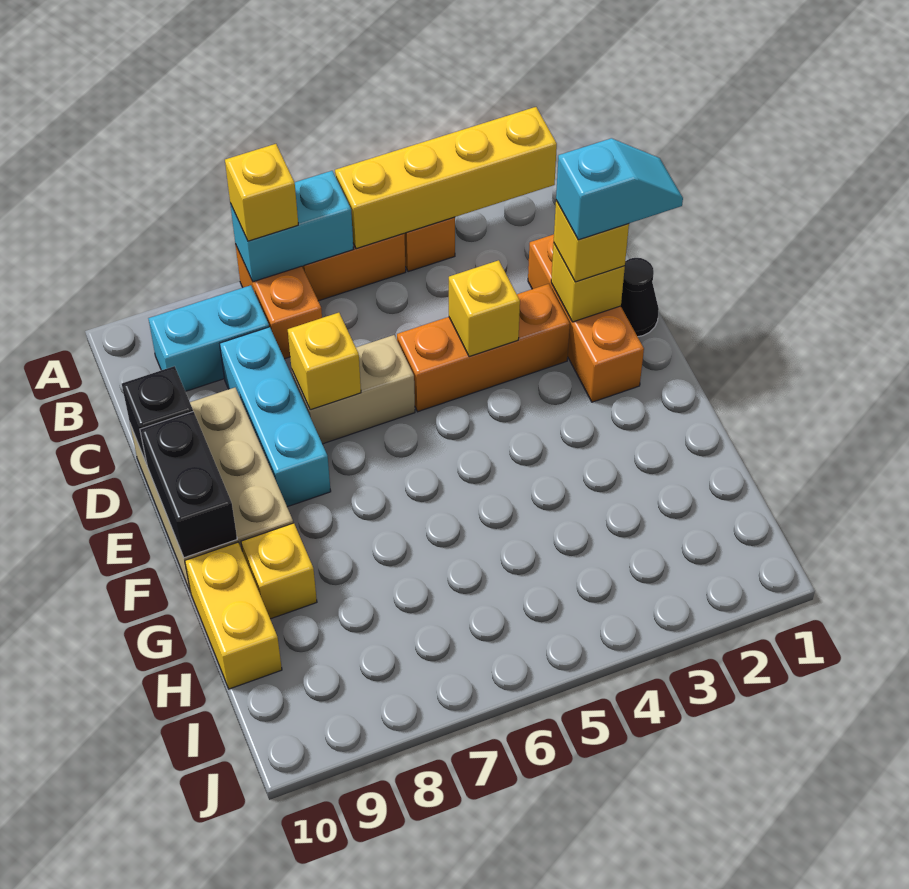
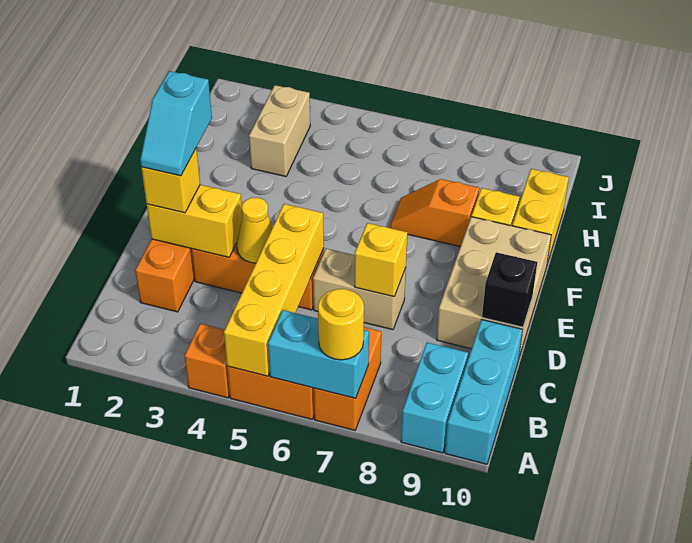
yellow brick A2:A5 level 2 -> yellow brick A5:D5 level 2
yellow brick A7 level 3 -> yellow round brick A7 level 3
cyan brick B8:B9 level 1 -> cyan brick A9:B9 level 1
cyan brick C8:E8 level 1 -> cyan brick A10:C10 level 1
black cone D1 level 1 -> none
cyan slope D1:D2 level 4 top 2 -> cyan slope D2:E2 level 4 top E
yellow brick D2 level 2 -> yellow brick D2:D3 level 2
yellow brick D4 level 2 -> yellow cone D4 level 2
black brick E10:F10 level 2 -> none
none -> orange slope G7:G8 level 1 top 8
none -> tan brick H3:I3 level 1

